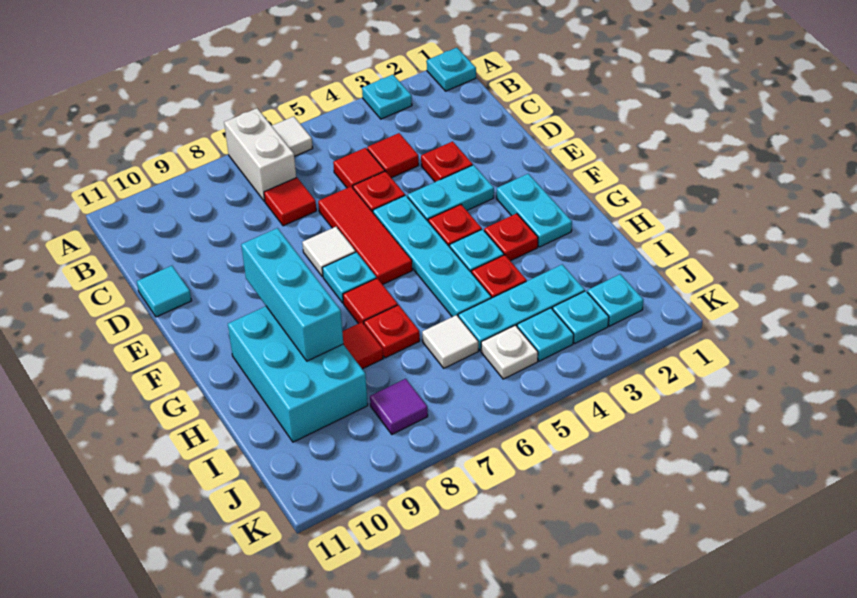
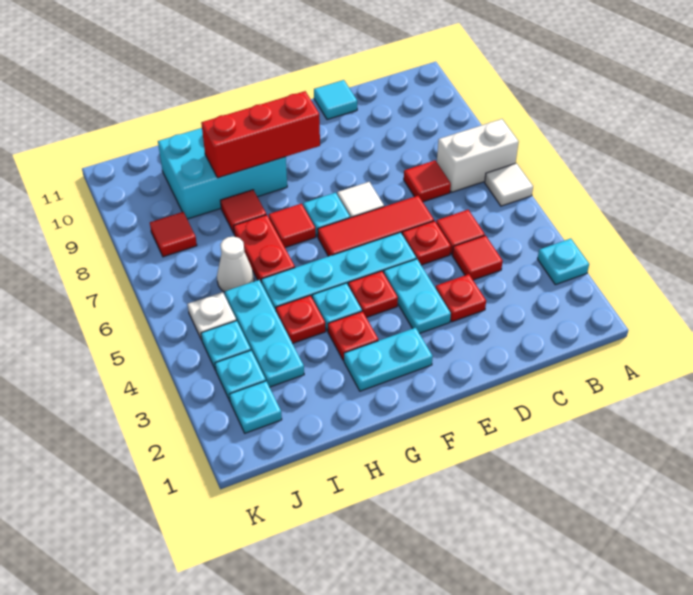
cyan plate A1 level 1 -> none
cyan brick F9:H9 level 2 -> red brick F9:H9 level 2
red plate H7 level 1 -> red plate H6:H7 level 1
white tile I6 level 1 -> white cone I6 level 1
purple tile J8 level 1 -> red tile J8 level 1

